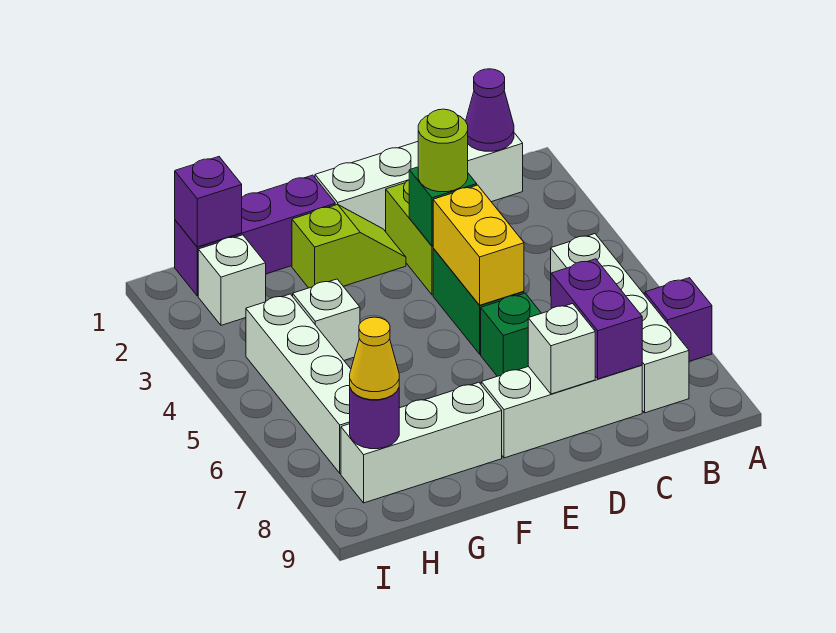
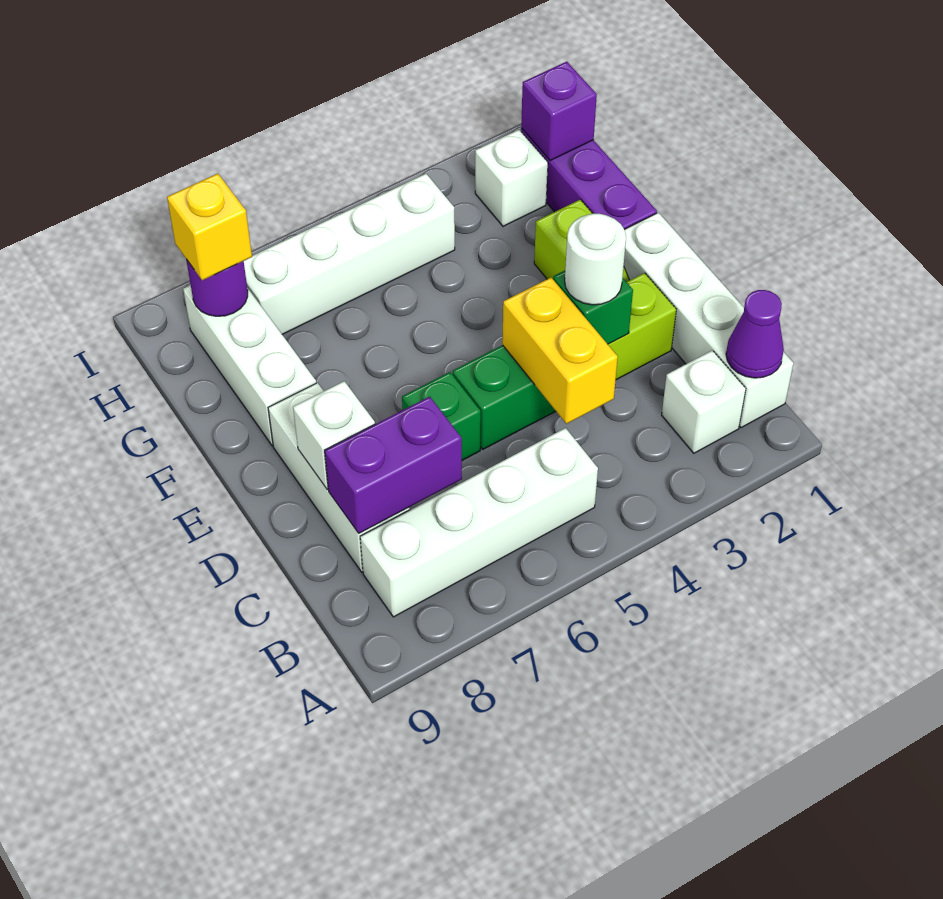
purple brick A7 level 1 -> none
lime round brick D3 level 3 -> white round brick D3 level 3
yellow brick D4:D5 level 2 -> yellow brick C4:D4 level 2
white brick G4 level 1 -> white brick B2 level 1
yellow cone H8 level 3 -> yellow brick H8 level 3

